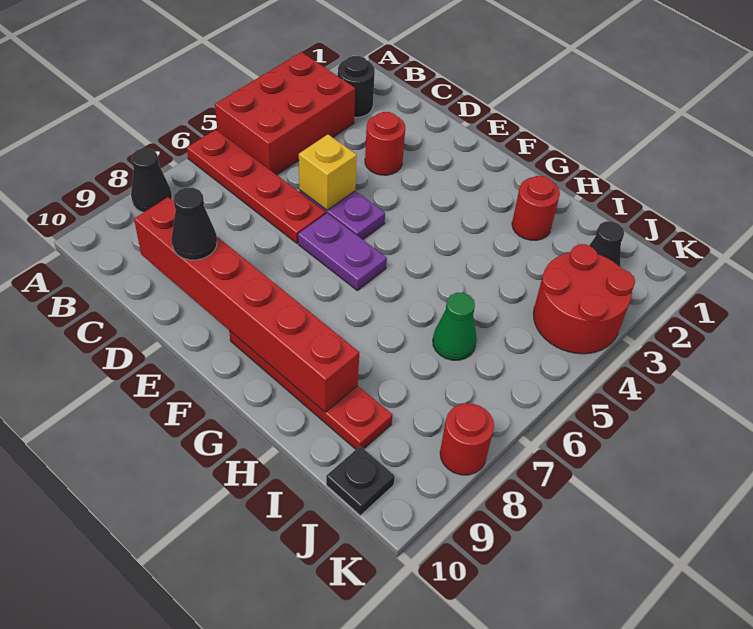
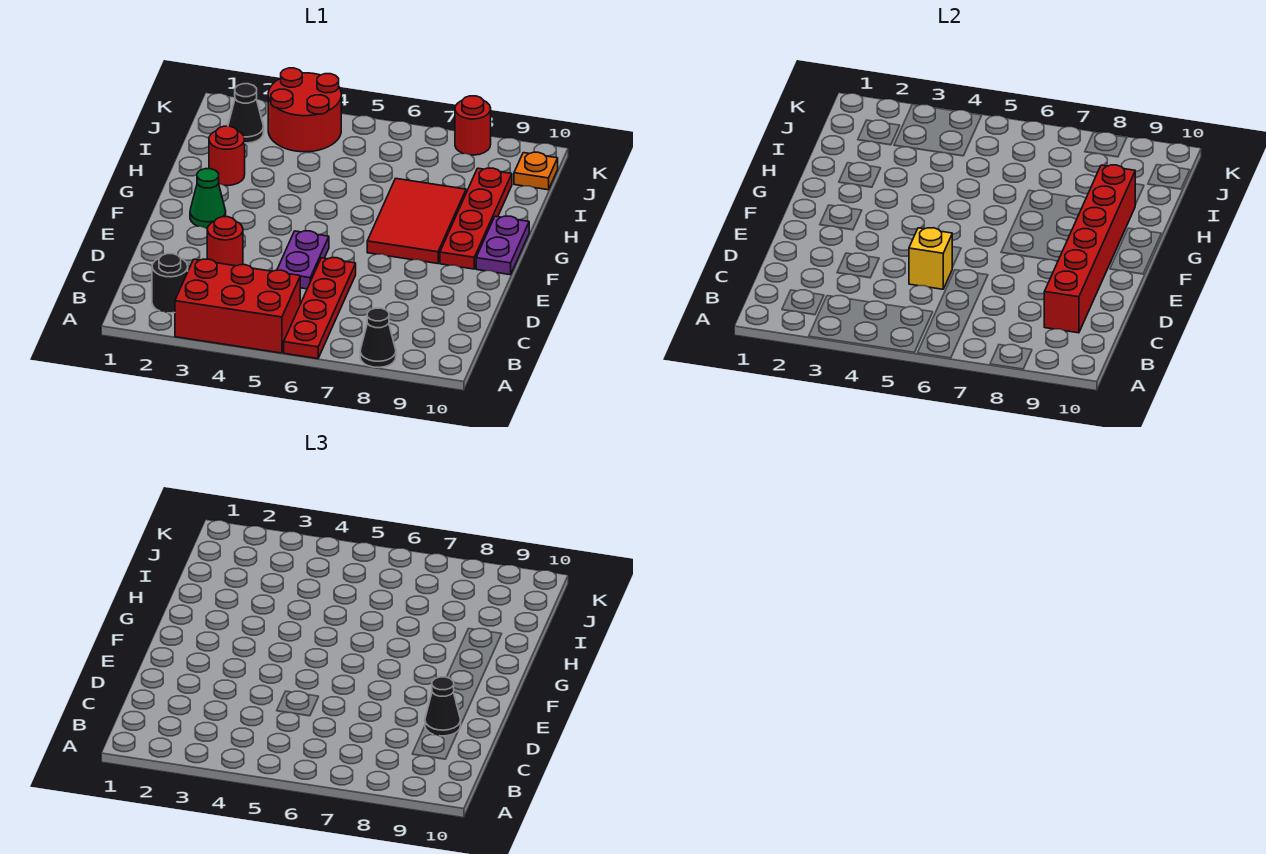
purple plate E6:F6 level 1 -> purple plate F10:G10 level 1
none -> red tile F7:H8 level 1
green cone I6 level 1 -> green cone F2 level 1
black plate J10 level 1 -> orange plate J10 level 1

